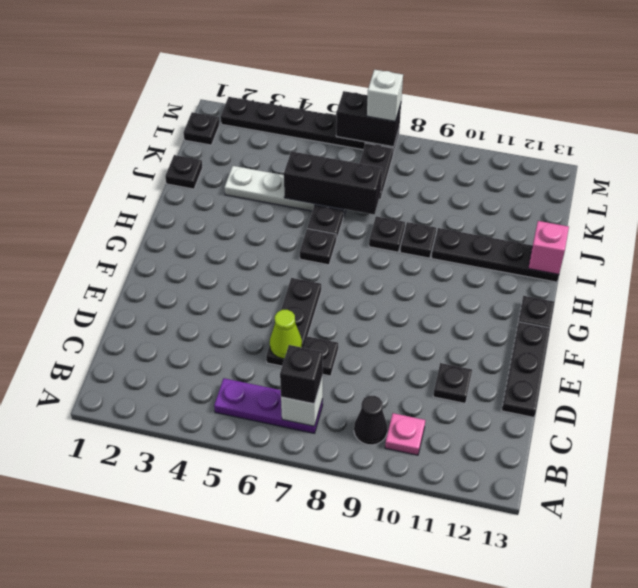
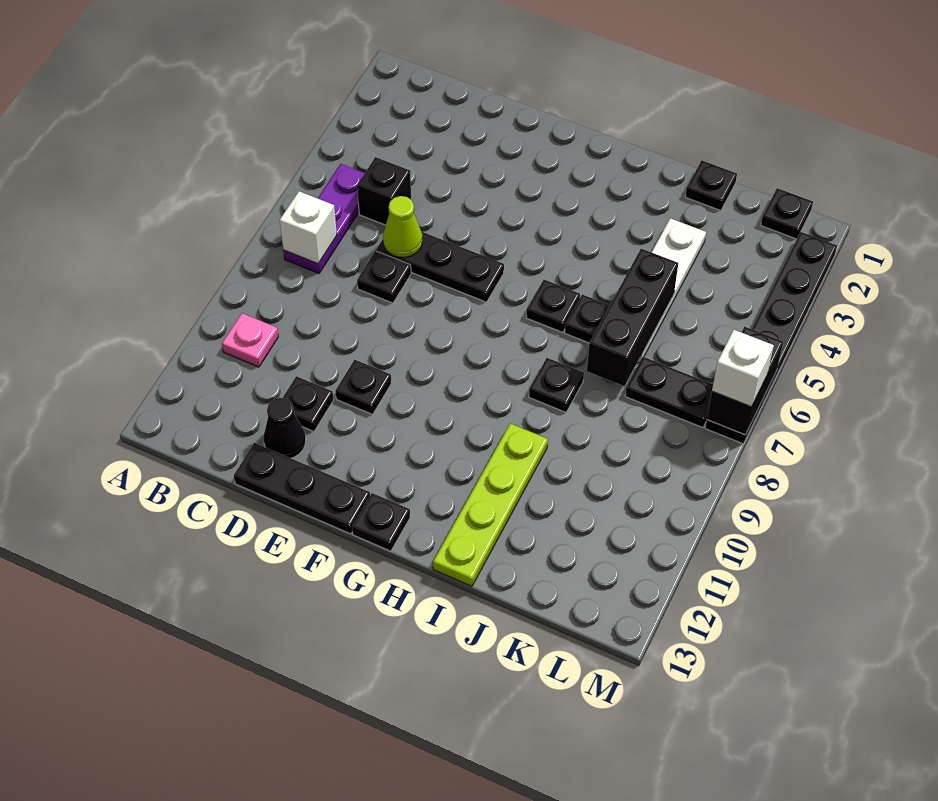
black brick B7 level 3 -> black brick C5 level 1
black cone B9 level 1 -> black cone D12 level 1
black plate I9 level 1 -> black plate E10 level 1
black plate I10:I13 level 1 -> lime plate I10:I13 level 1
pink brick I13 level 2 -> none

